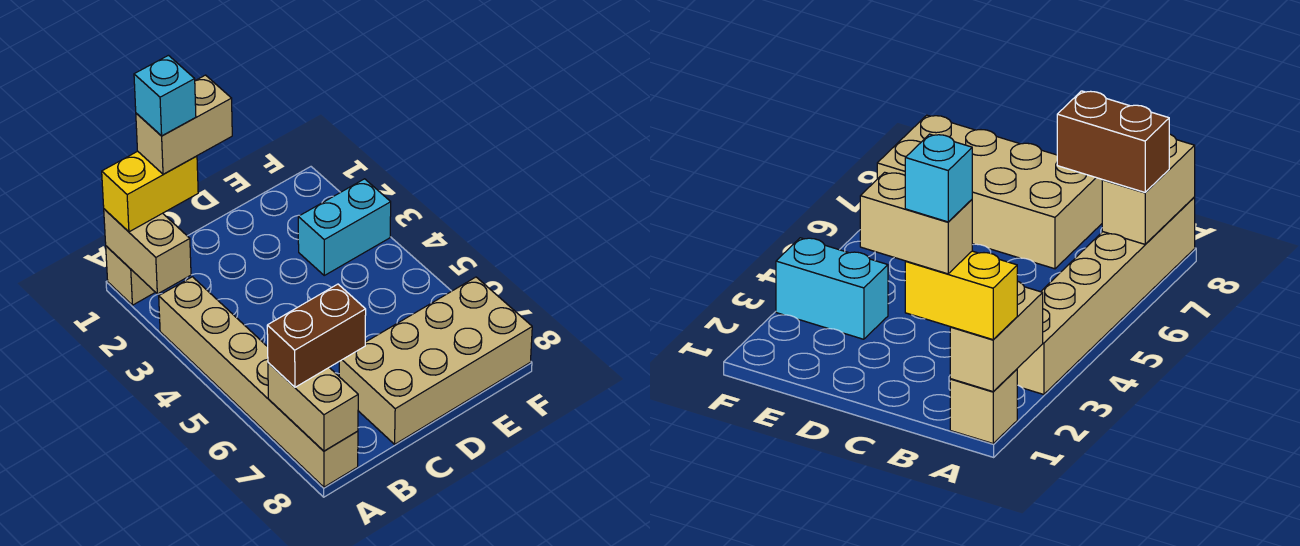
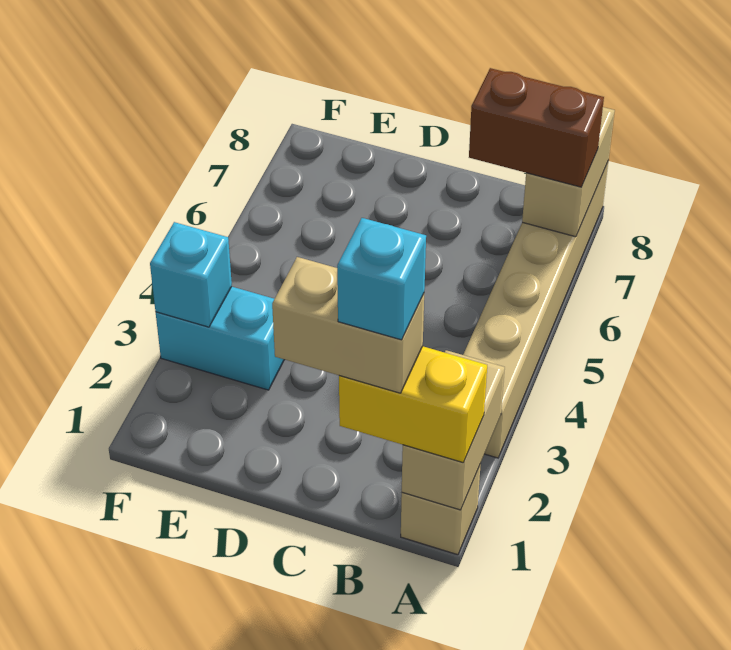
tan brick C7:F8 level 1 -> none
none -> cyan brick F3 level 2

